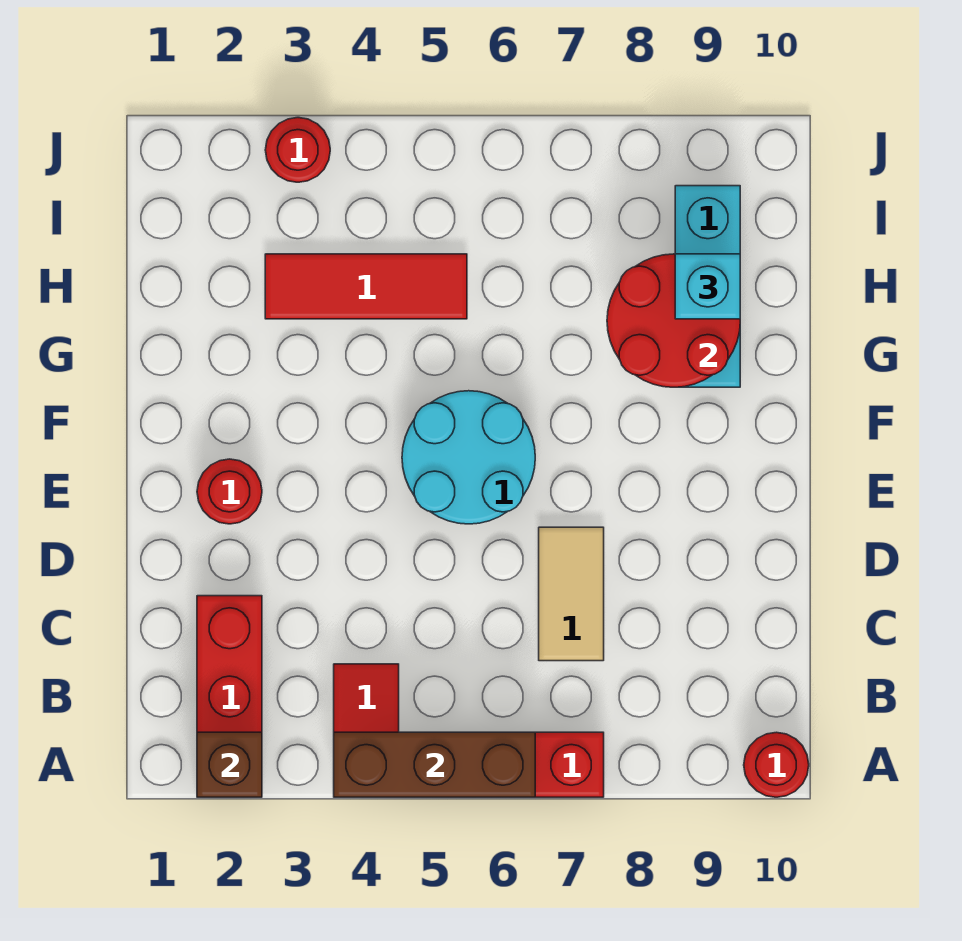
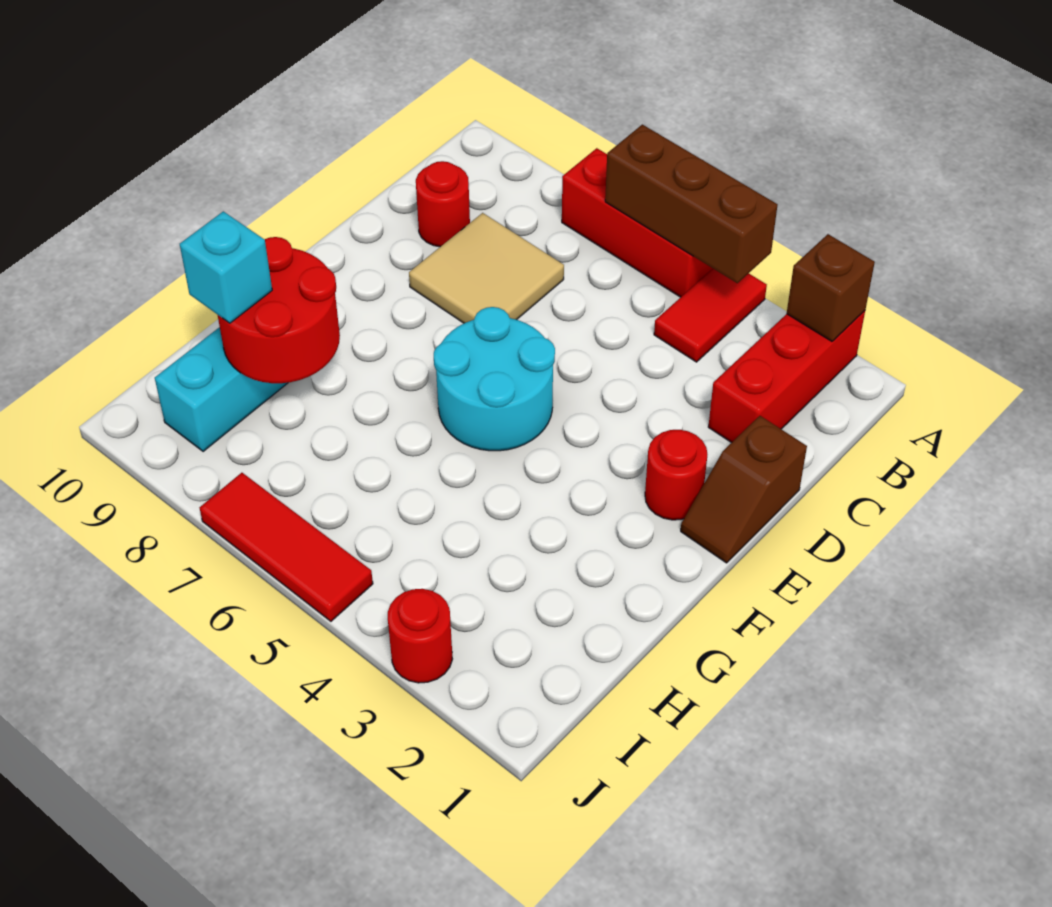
red round brick A10 level 1 -> red round brick C9 level 1
tan tile C7:D7 level 1 -> tan tile C7:D8 level 1
none -> brown slope D1:E1 level 1 top D
red tile H3:H5 level 1 -> red tile J5:J7 level 1

